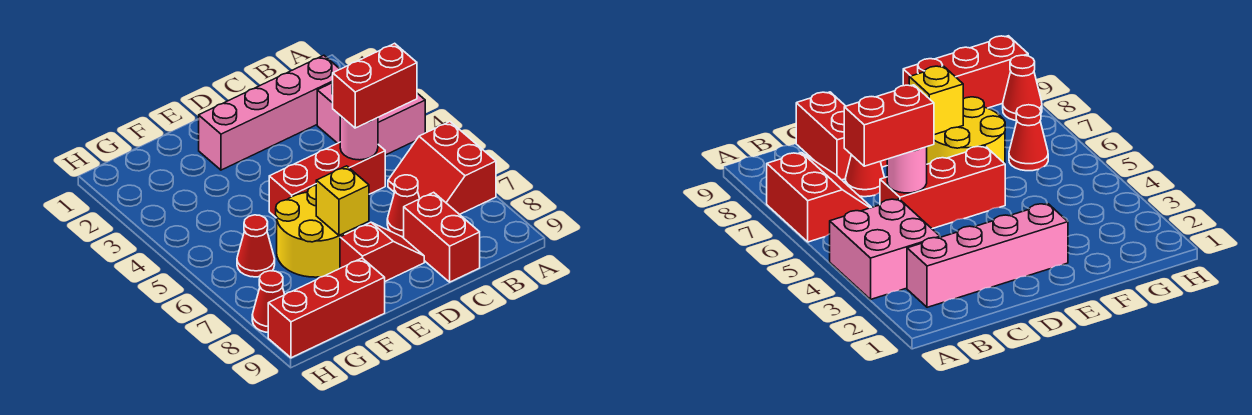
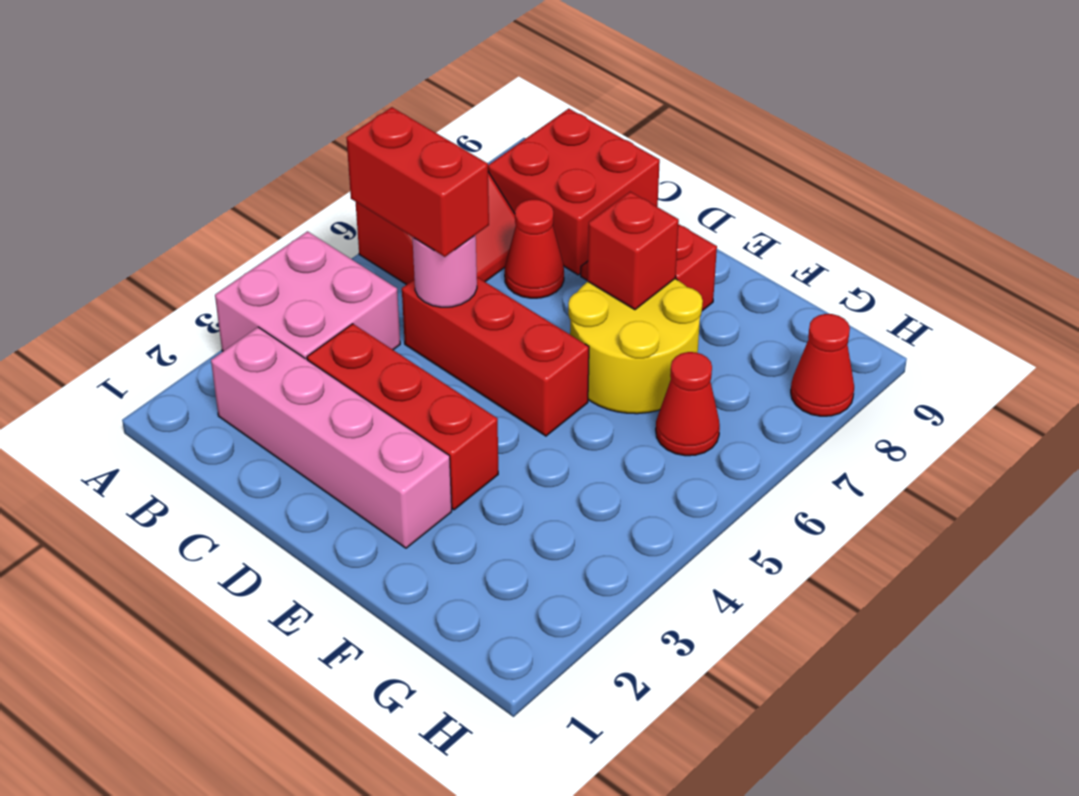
red brick C8:C9 level 1 -> red brick B8:C9 level 1
yellow brick E7 level 2 -> red brick E7 level 2
red brick F9:H9 level 1 -> red brick C3:E3 level 1

